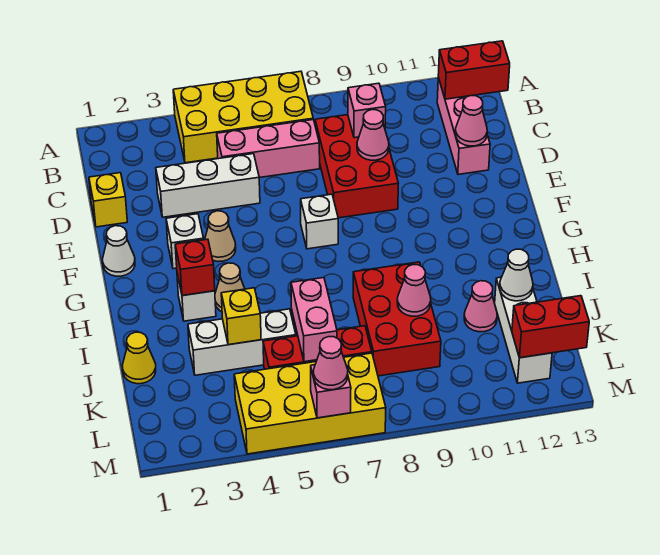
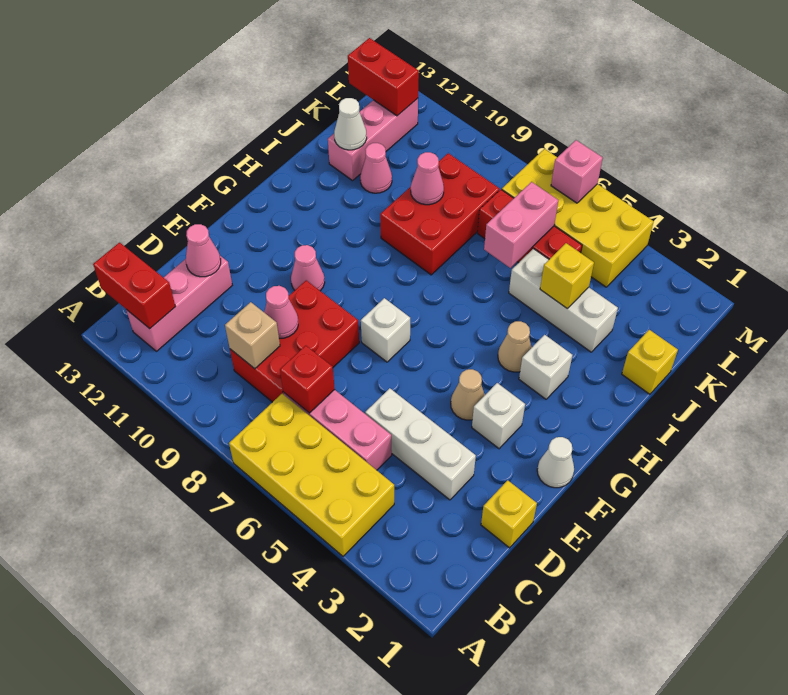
pink brick C9 level 2 -> tan brick C9 level 2
red brick H3 level 2 -> red brick C7 level 2
yellow cone J1 level 1 -> yellow brick J1 level 1
white brick J12:L12 level 1 -> pink brick J12:L12 level 1
pink cone M6 level 3 -> pink cone F10 level 1

